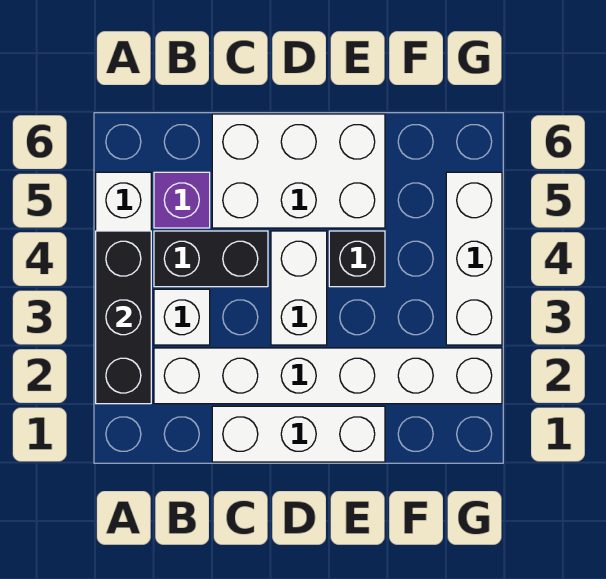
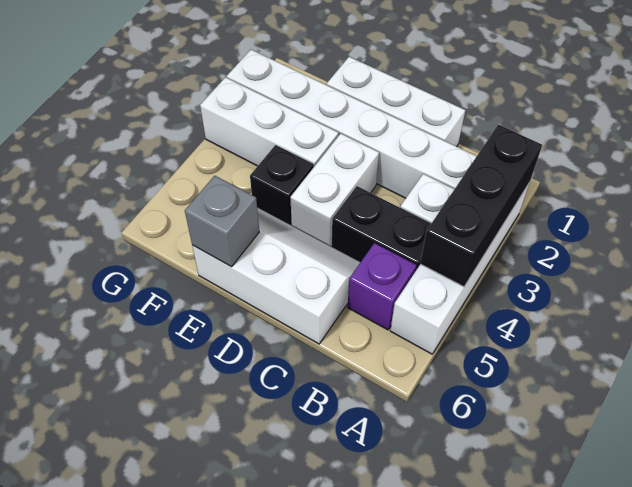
white brick C5:E6 level 1 -> white slope C5:E6 level 1 top 6
none -> grey brick E6 level 2
white brick G3:G5 level 1 -> white brick E3:G3 level 1

